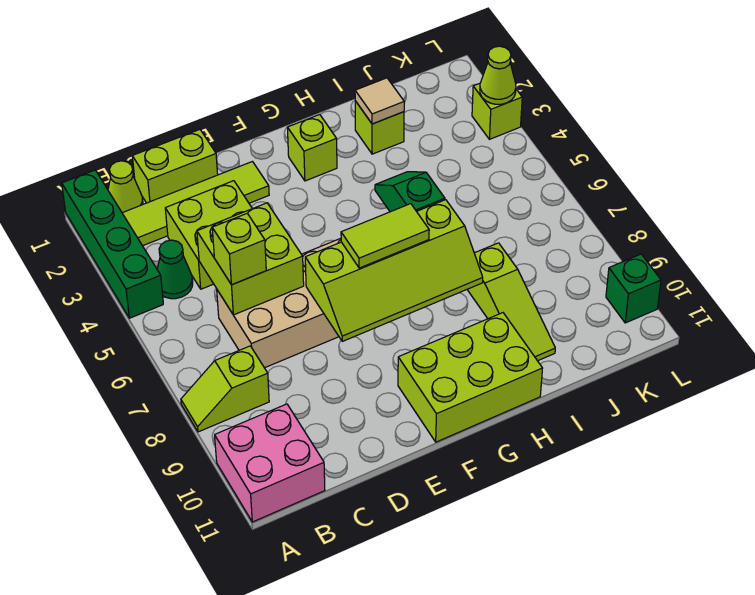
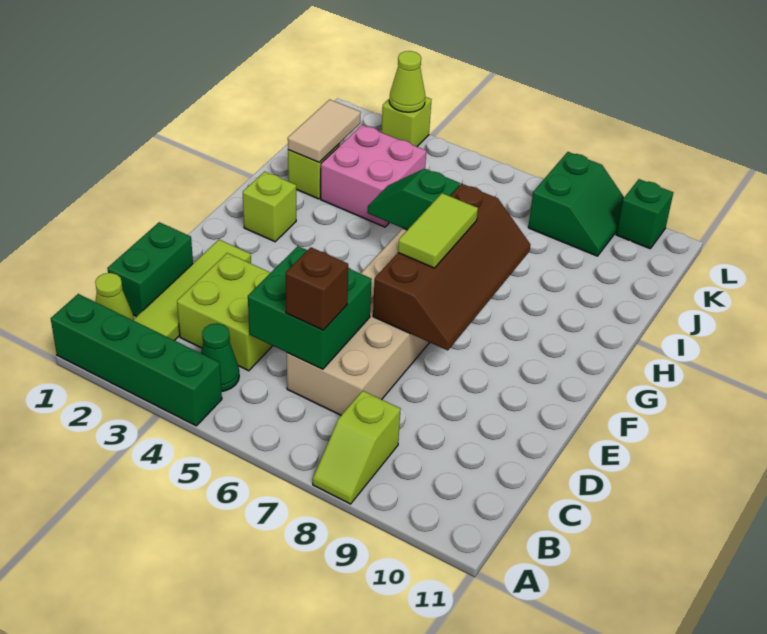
pink brick A10:B11 level 1 -> pink brick I3:J4 level 1
lime brick C1:D1 level 1 -> green brick C1:D1 level 1
lime brick C5:D6 level 2 -> green brick C5:D6 level 2
lime brick C6 level 3 -> brown brick C6 level 3
lime slope E7:H8 level 2 top 7 -> brown slope E7:H8 level 2 top 7
lime brick F10:H11 level 1 -> none
tan tile I2 level 2 -> tan tile I2:J2 level 2
lime slope I8:I10 level 1 top 8 -> none
none -> green slope K8:L9 level 1 top 8

